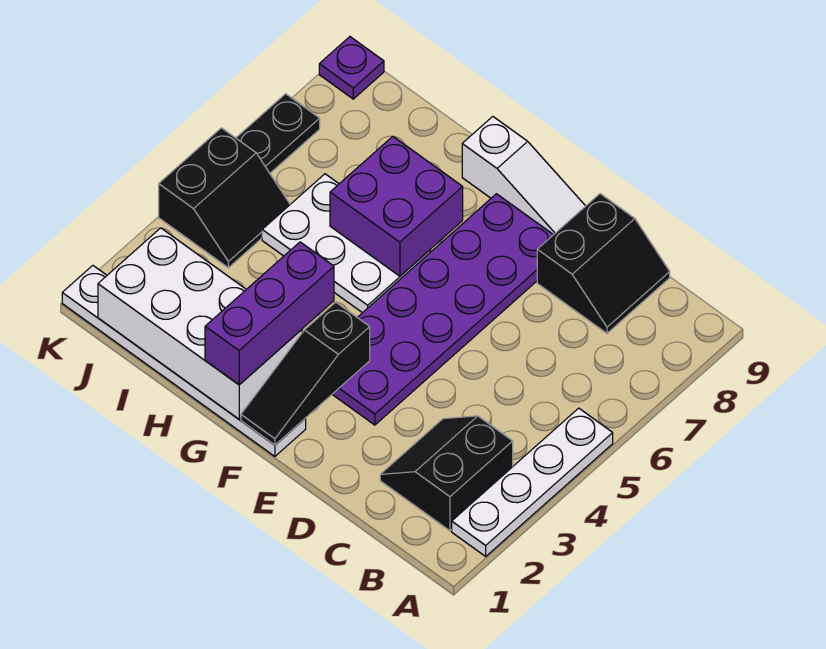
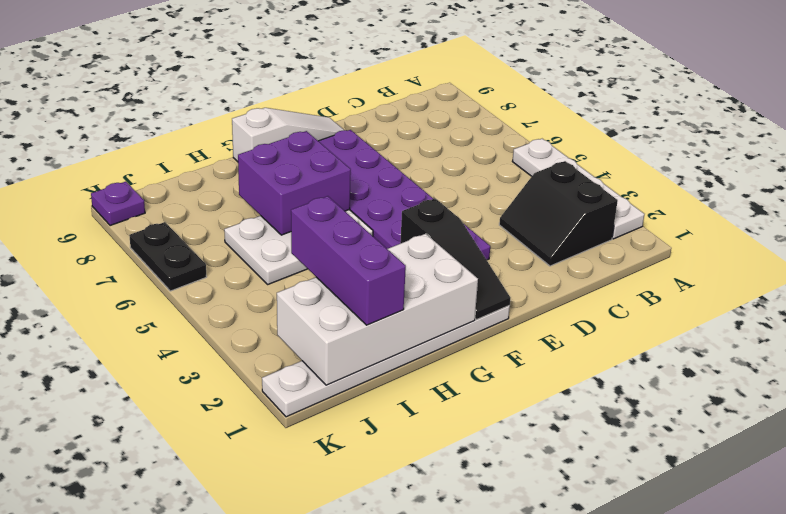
black slope C8:D9 level 1 top D -> none
purple brick G1:G3 level 3 -> purple brick I1:I3 level 3
black slope J4:K5 level 1 top K -> none

